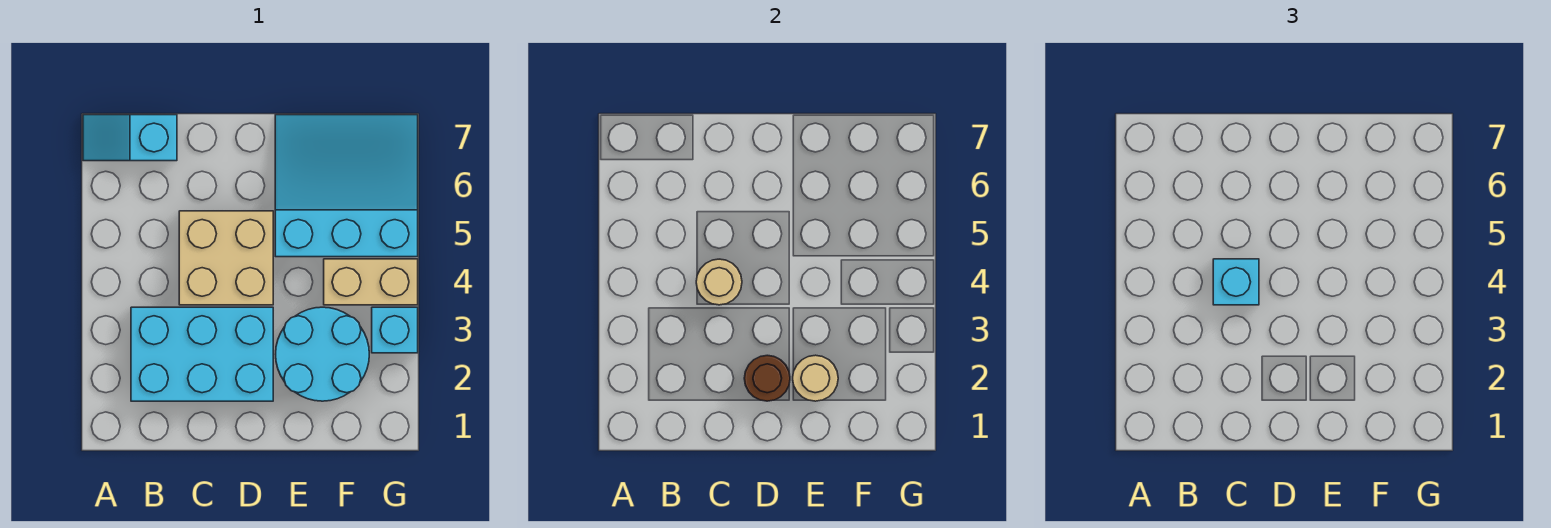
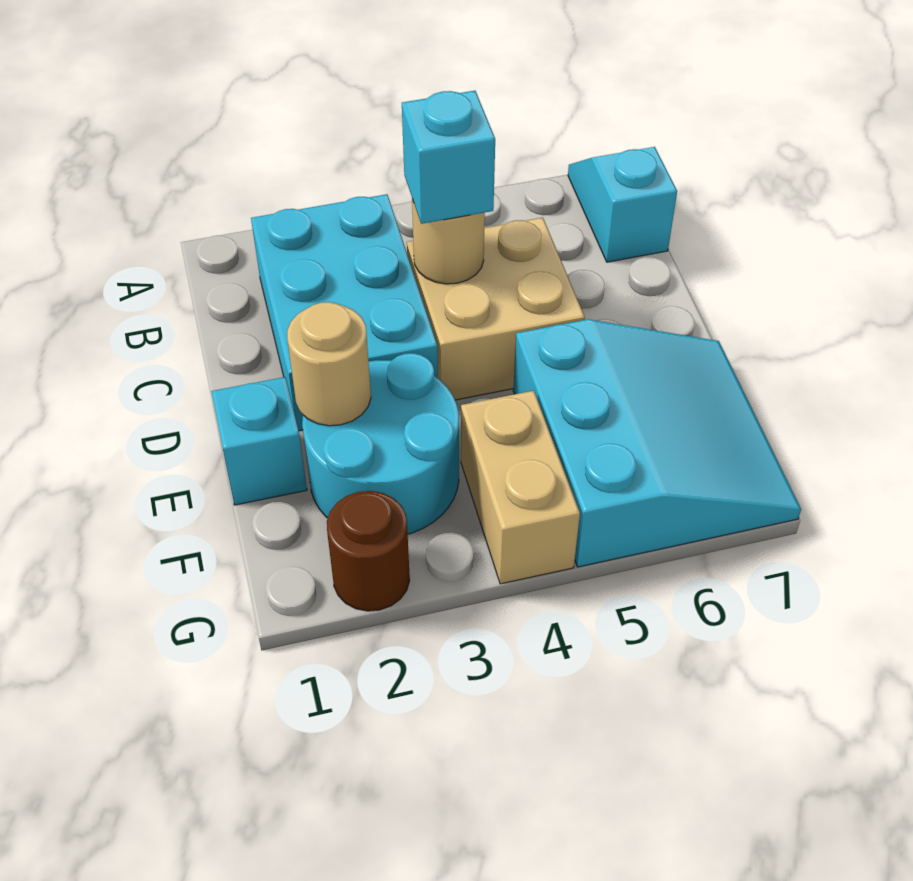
brown round brick D2 level 2 -> brown round brick G2 level 1
cyan brick G3 level 1 -> cyan brick E1 level 1

